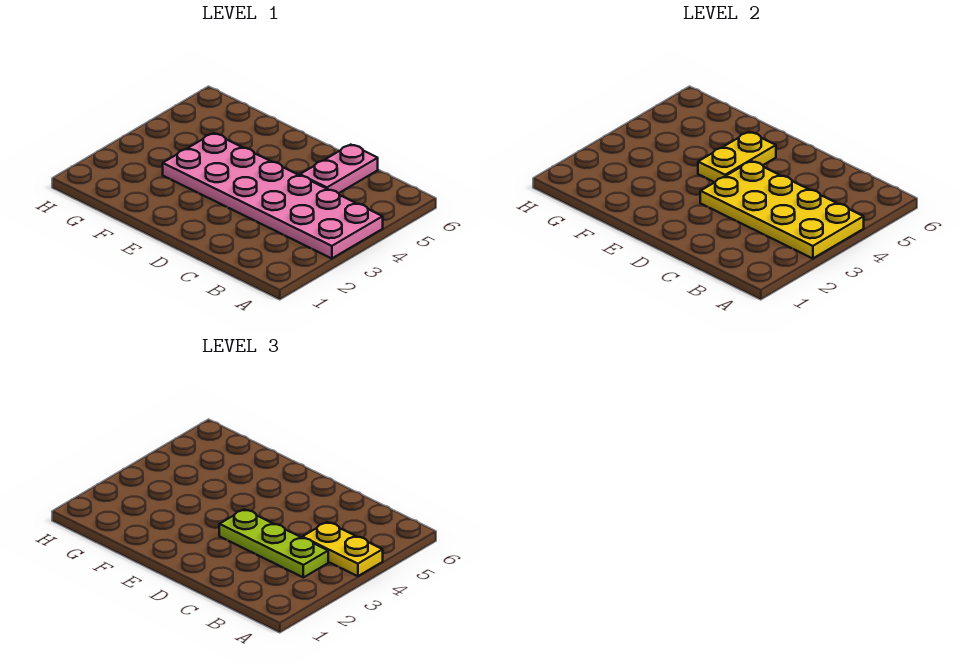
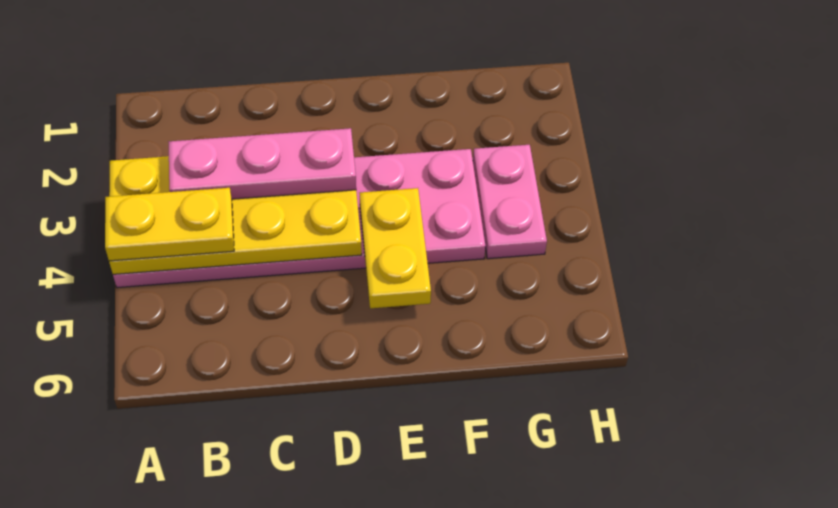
lime plate B3:D3 level 3 -> pink plate B3:D3 level 3
pink plate C5:C6 level 1 -> pink plate G3:G4 level 1

